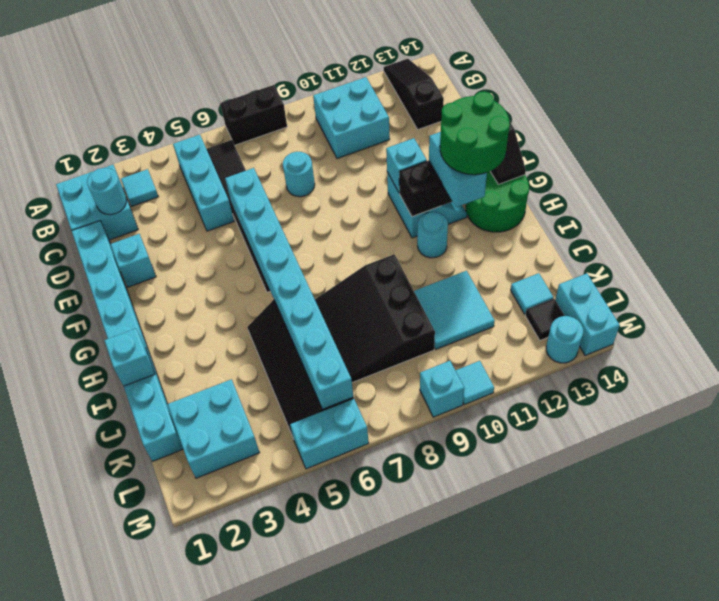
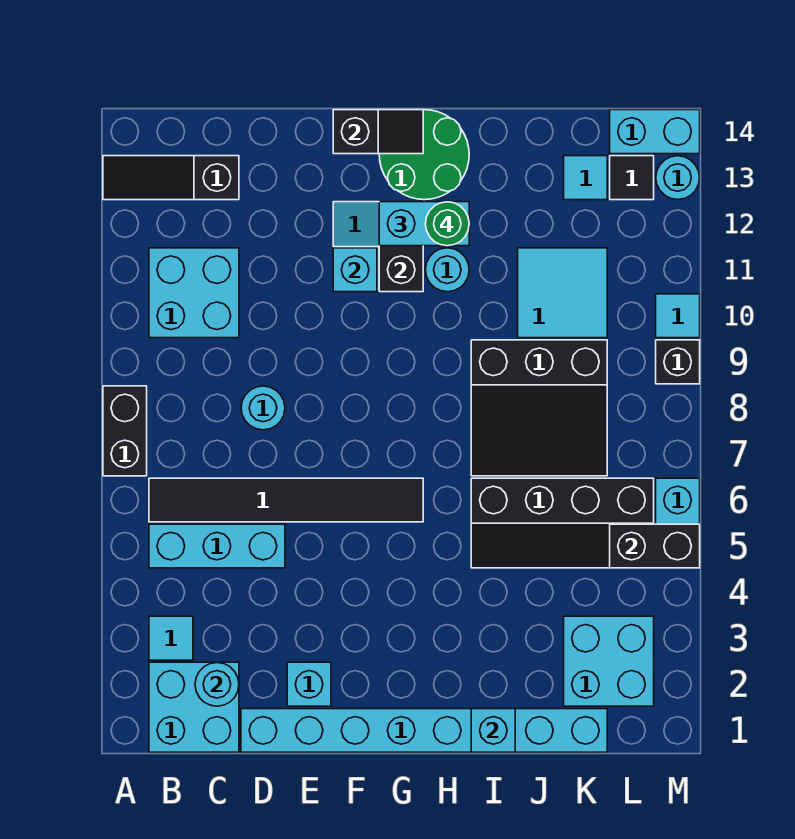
cyan brick E6:L6 level 2 -> none
green round brick G12:H13 level 4 -> green round brick H12 level 4
none -> black brick L5:M5 level 2
cyan brick M9 level 1 -> black brick M9 level 1

